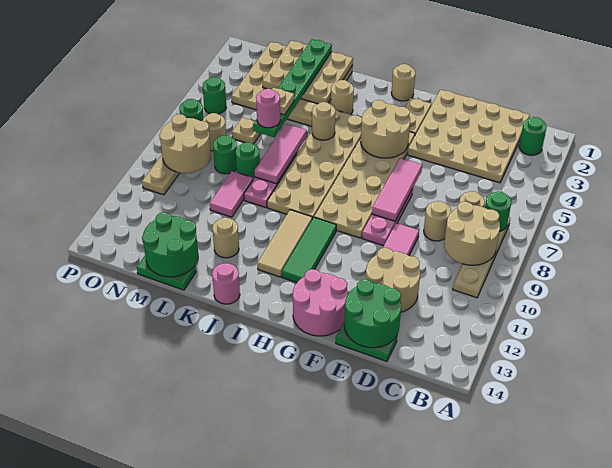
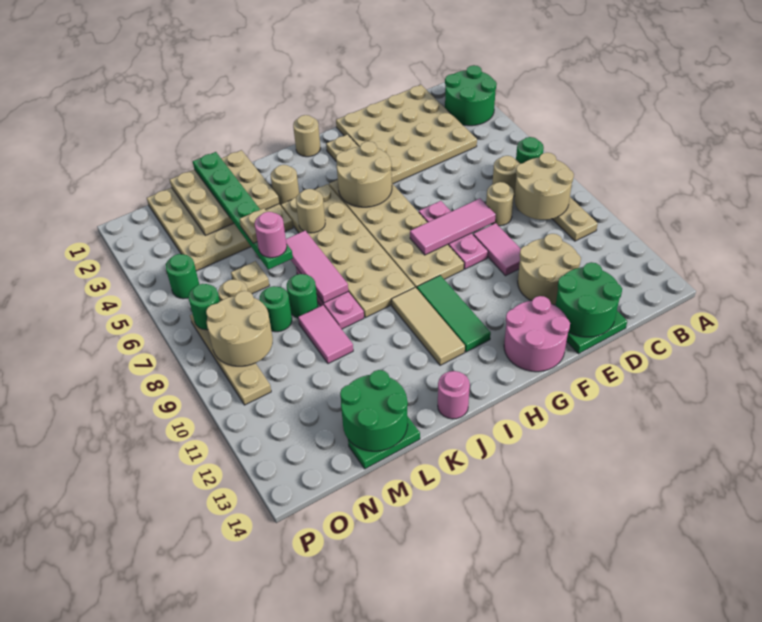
green round brick B2 level 1 -> green round brick A2:B3 level 1
pink tile F6:F8 level 2 -> pink tile E8:G8 level 2
tan round brick K12 level 1 -> none

